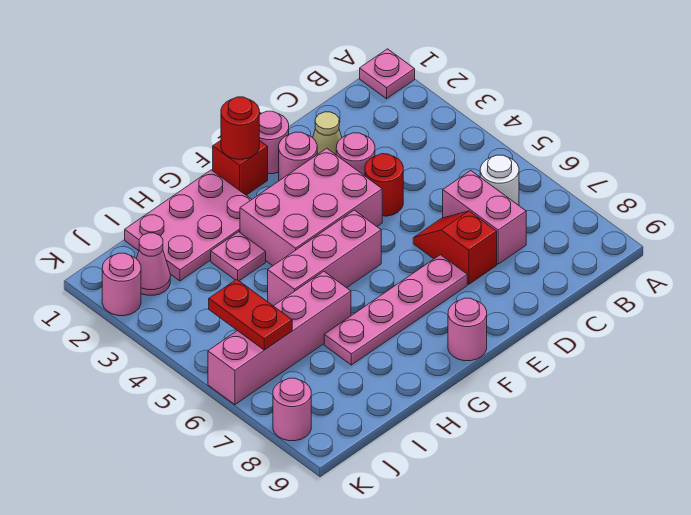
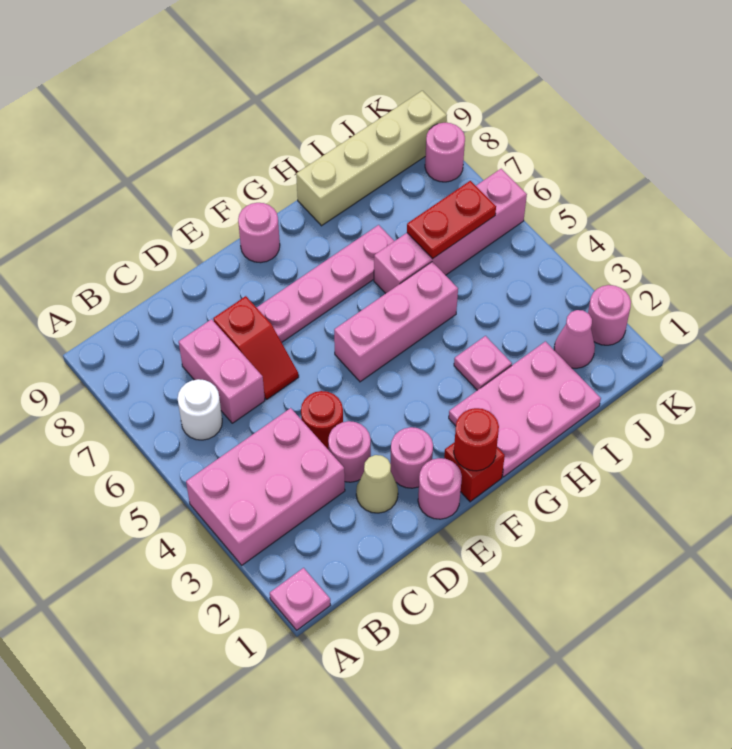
pink brick E3:G4 level 1 -> pink brick A3:C4 level 1
none -> tan brick H9:K9 level 1
red plate J5:J6 level 2 -> red plate I6:J6 level 2

